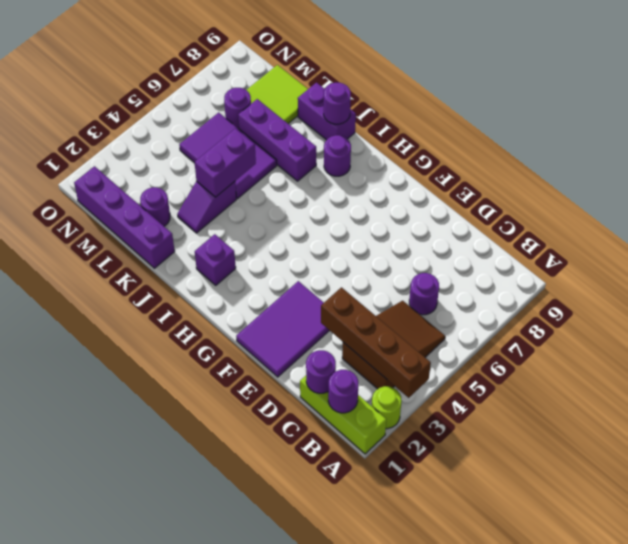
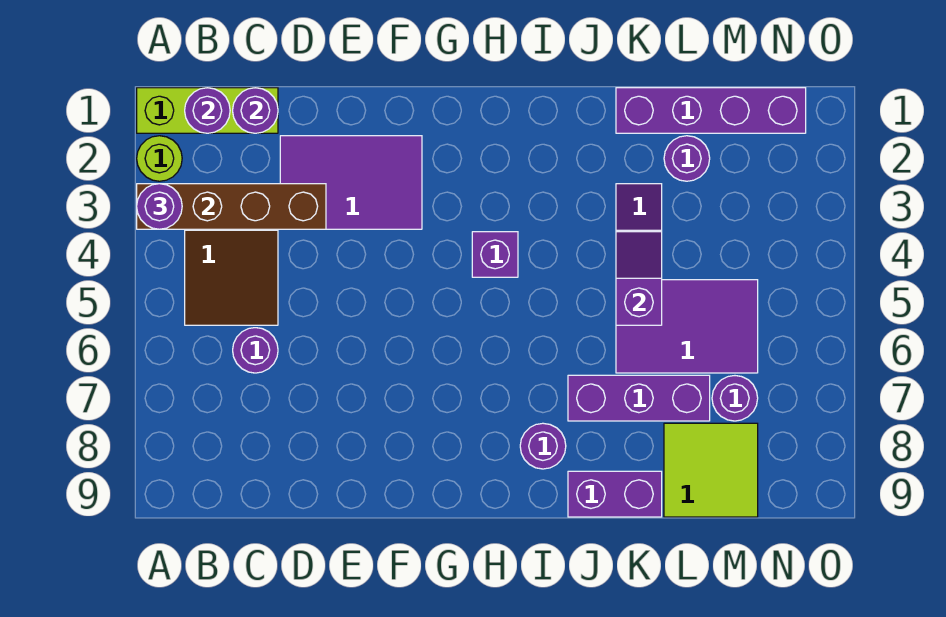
purple tile E1:F3 level 1 -> purple tile D2:F3 level 1
purple brick I2 level 1 -> purple brick H4 level 1
purple round brick J9 level 2 -> purple round brick A3 level 3
purple brick K4:K5 level 2 -> purple slope K4:K5 level 2 top 5

